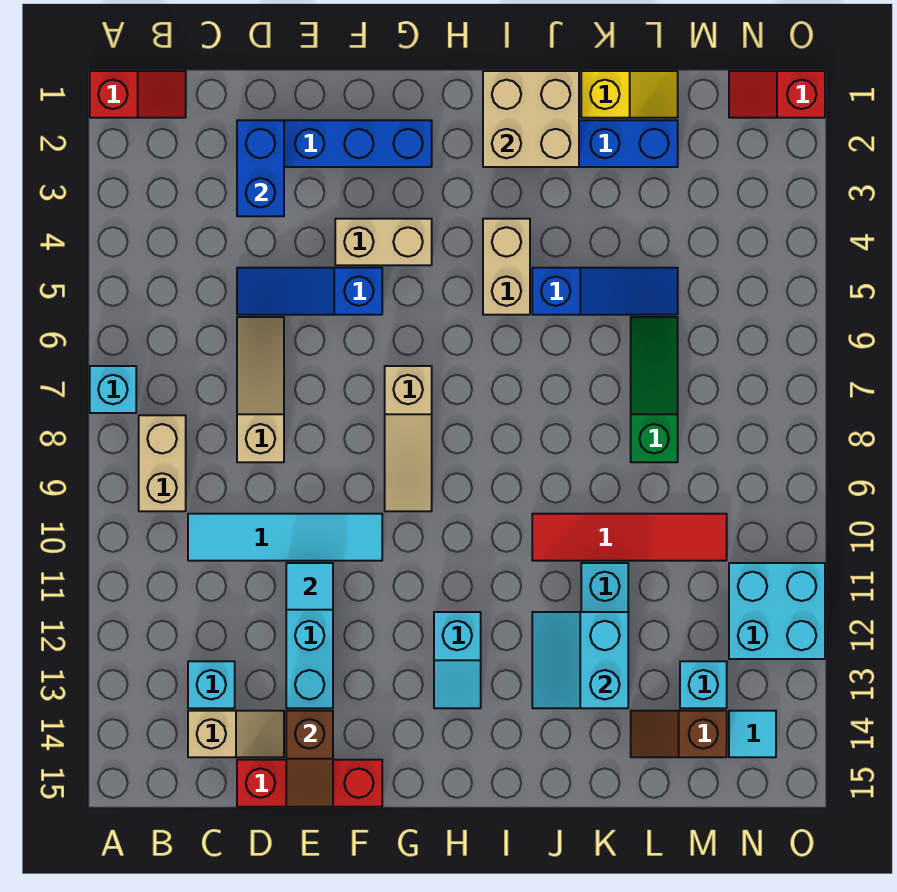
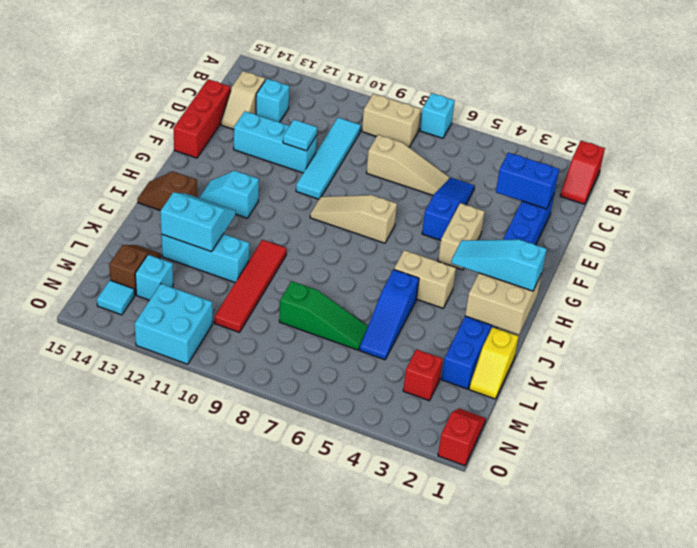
brown slope E14:E15 level 2 top 14 -> brown slope I14:I15 level 1 top 14
none -> cyan slope I1:I3 level 3 top 1
none -> red brick M3 level 1

